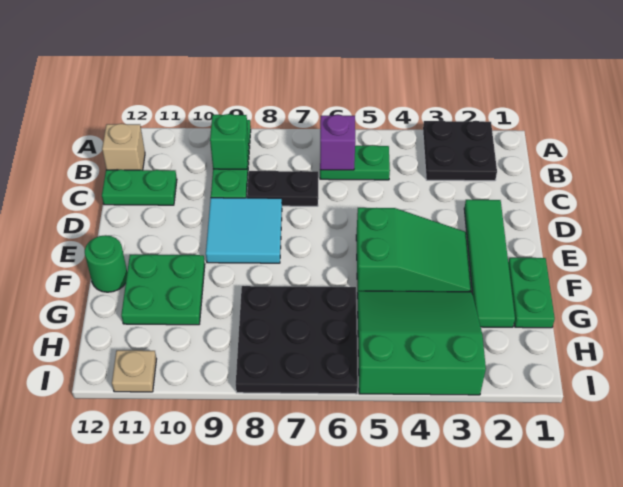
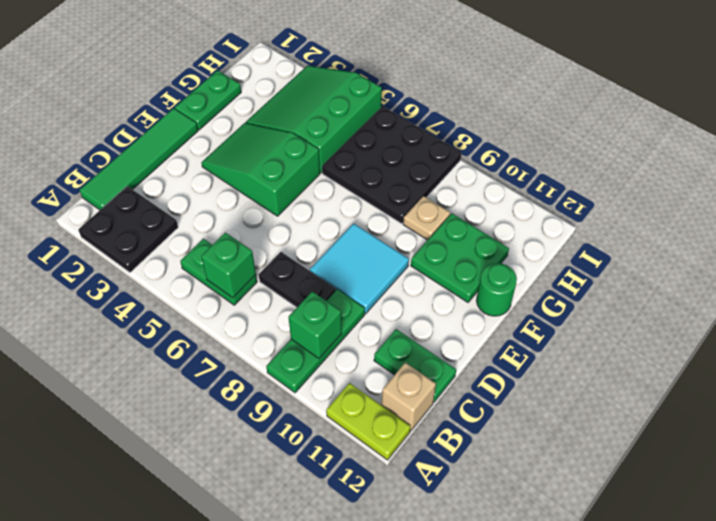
none -> lime plate A11:A12 level 1
purple brick B6 level 2 -> green brick B6 level 2
green tile D2:G2 level 1 -> green tile B1:E1 level 1
green slope G3:I5 level 1 top I -> green slope G3:I5 level 1 top 5
tan plate I11 level 1 -> tan plate G9 level 1

